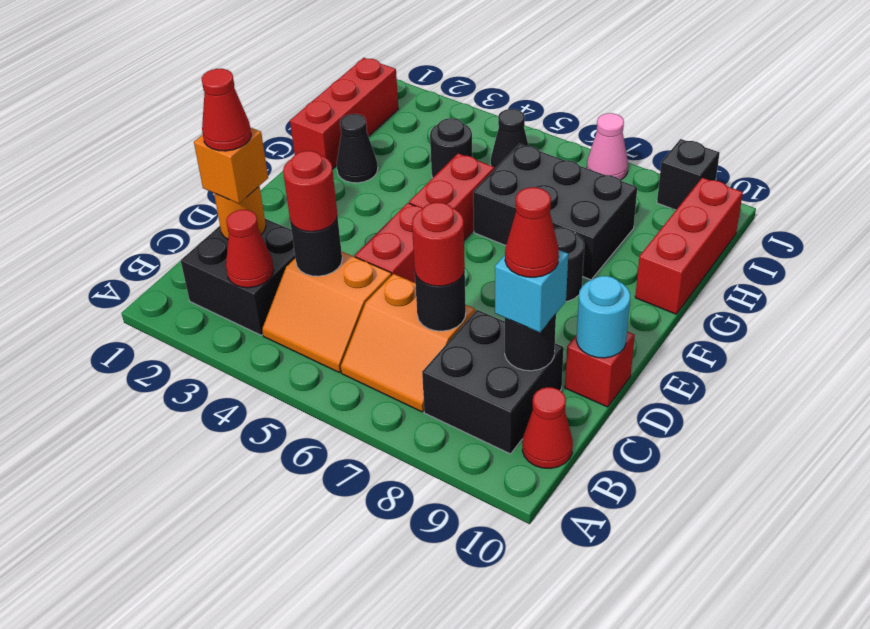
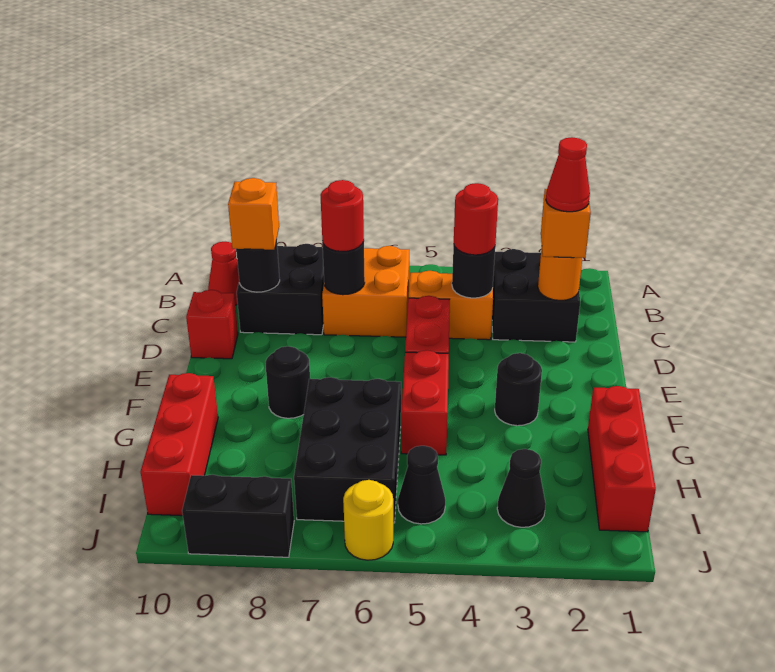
red cone B3 level 2 -> none
orange slope B6:C7 level 1 top C -> orange brick B6:C7 level 1
cyan brick C9 level 3 -> orange brick C9 level 3
red cone C9 level 4 -> none
cyan round brick D10 level 2 -> none
black cone G2 level 1 -> black cone I3 level 1
black brick G6:H8 level 1 -> black brick G6:I7 level 1
black round brick H4 level 1 -> black round brick F3 level 1
none -> yellow round brick J6 level 1
pink cone J7 level 1 -> none
black brick J9 level 1 -> black brick J8:J9 level 1

